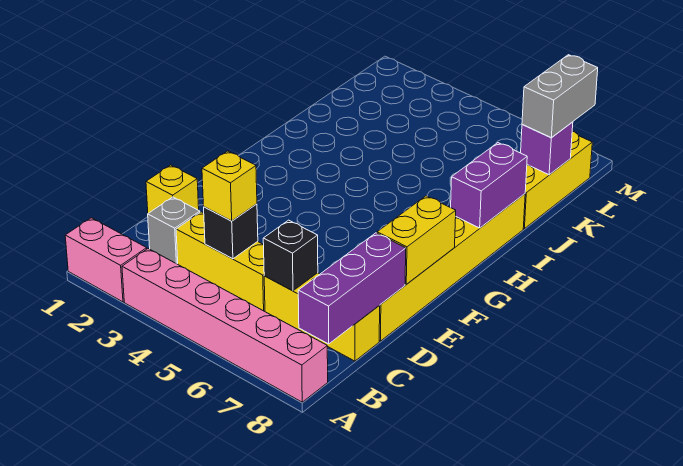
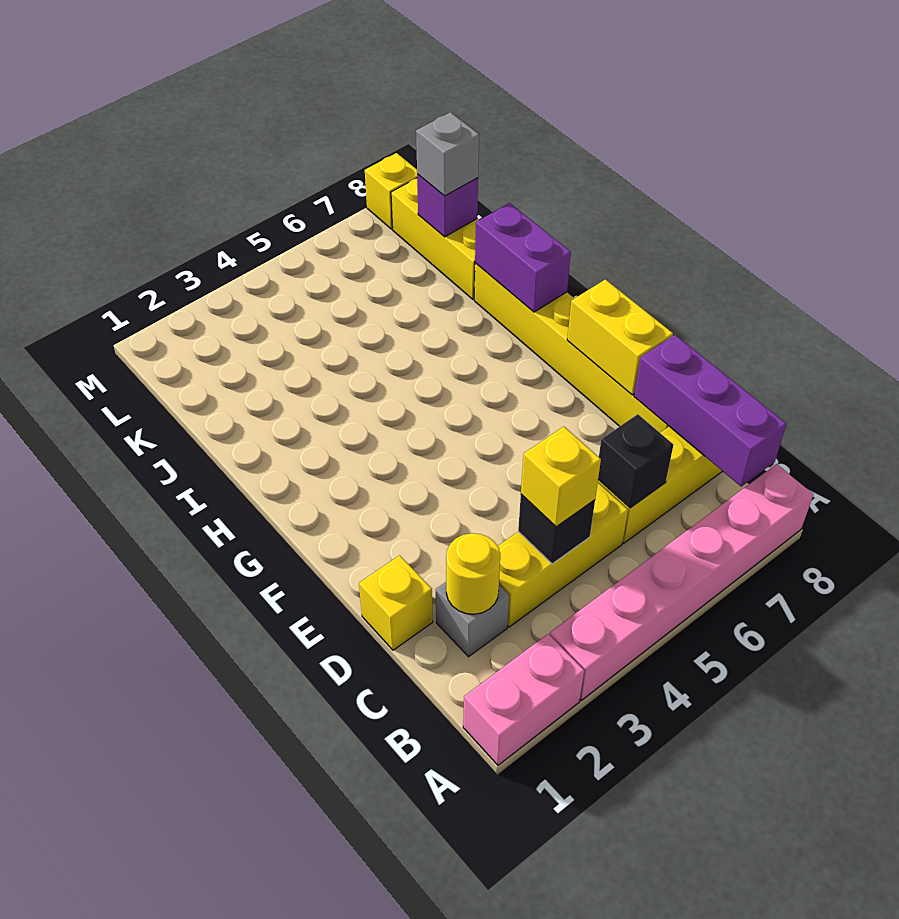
none -> yellow round brick C2 level 2
grey brick K8:L8 level 3 -> grey brick K8 level 3
none -> yellow brick M8 level 1

